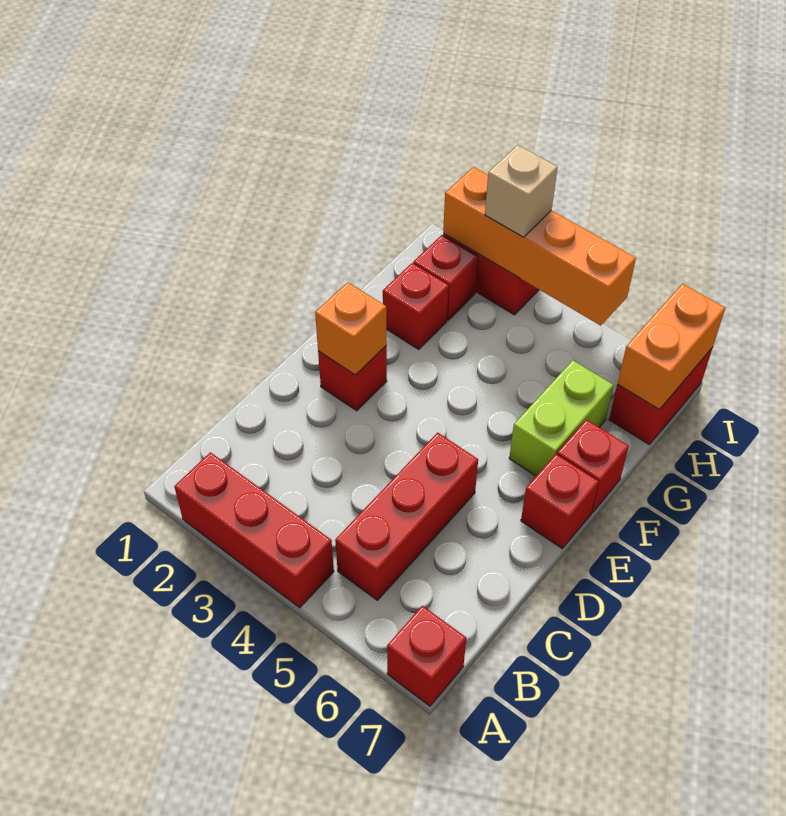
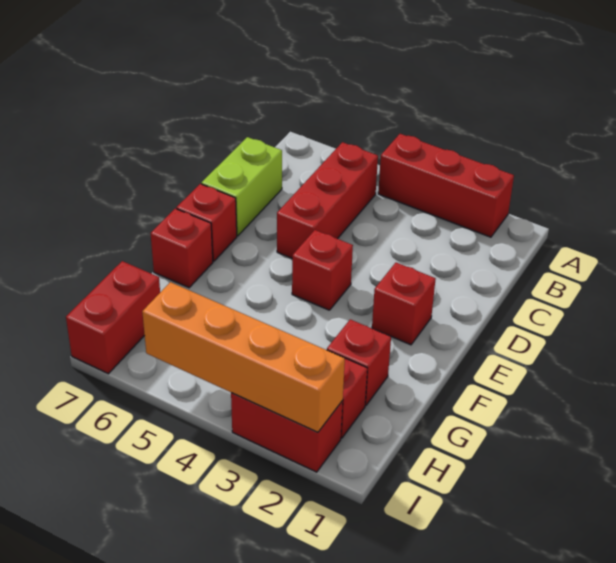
red brick A7 level 1 -> red brick E4 level 1
orange brick E2 level 2 -> none
lime brick F6:G6 level 1 -> lime brick C7:D7 level 1
orange brick H7:I7 level 2 -> none
tan brick I3 level 3 -> none

